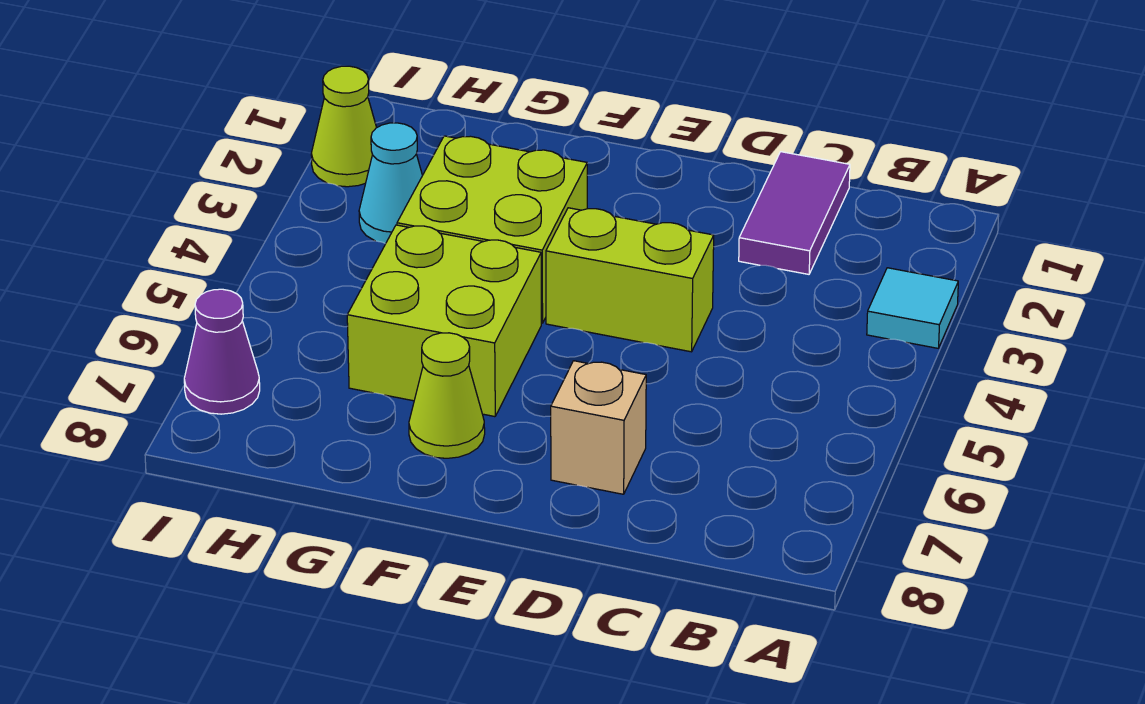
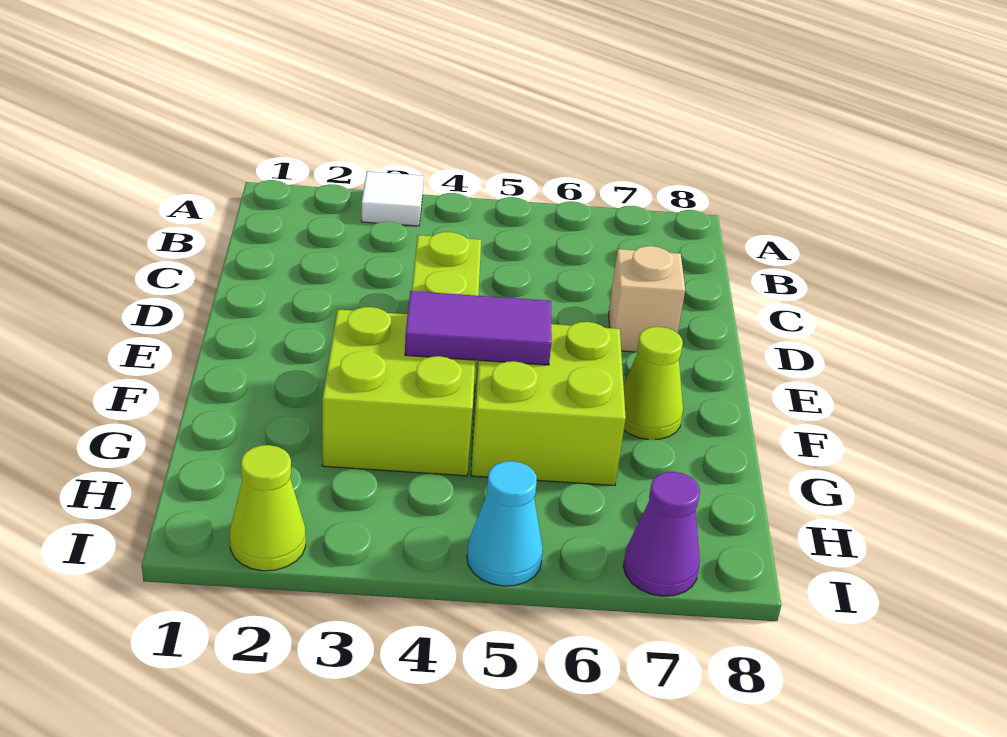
cyan tile A3 level 1 -> white tile A3 level 1
purple tile C1:C2 level 1 -> purple tile F4:F5 level 2
cyan cone H3 level 1 -> cyan cone I5 level 1

